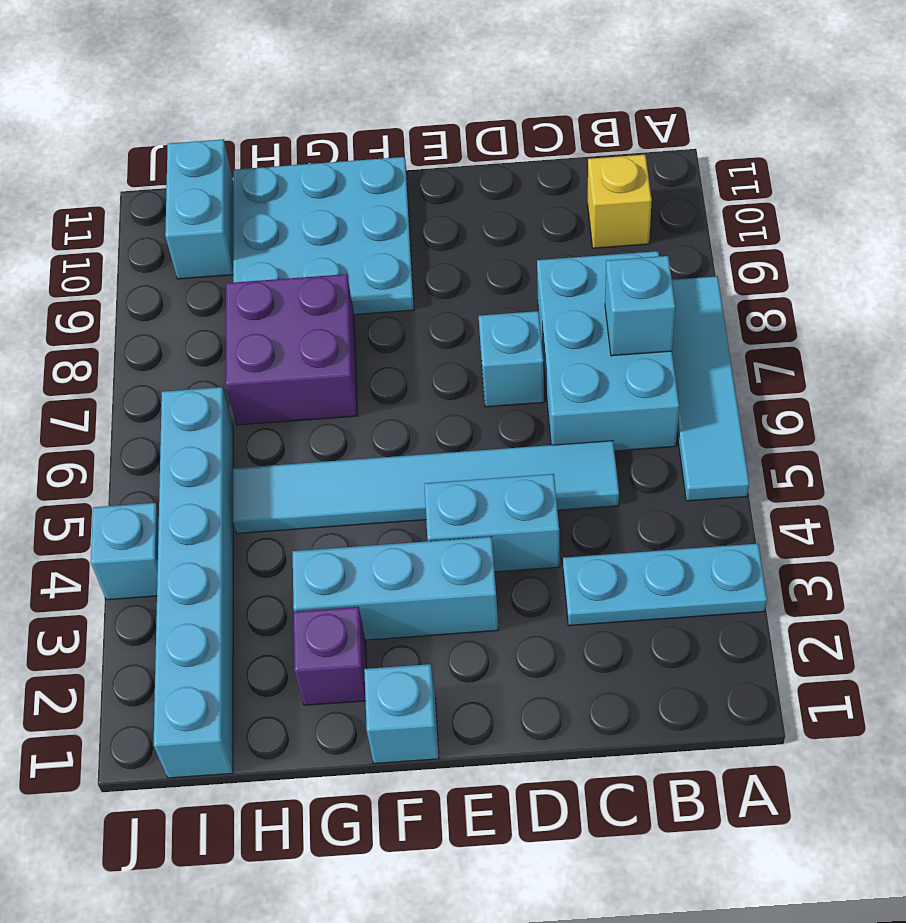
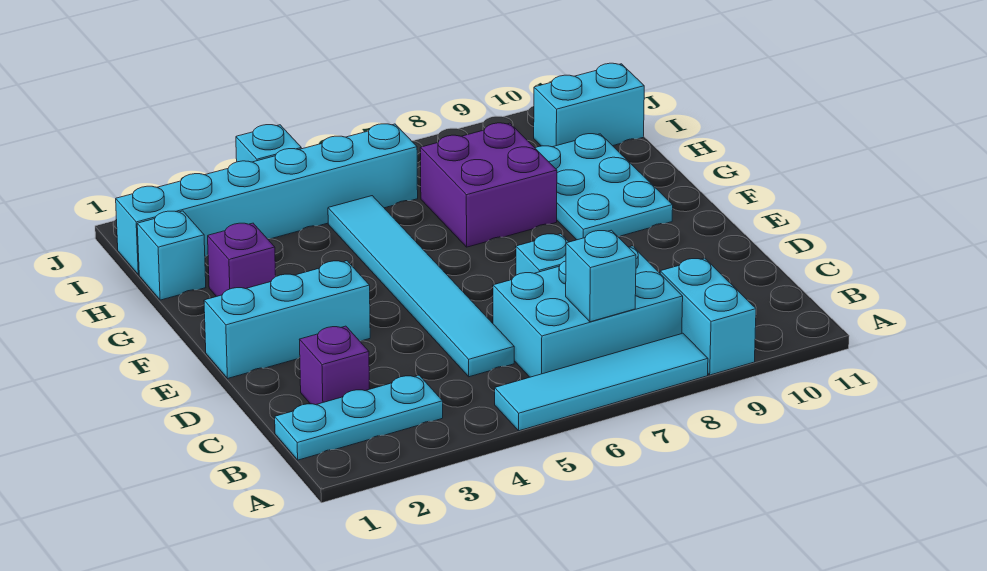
cyan plate A3:C3 level 1 -> cyan plate B1:B3 level 1
yellow brick B10 level 1 -> none
none -> purple brick C2 level 1
cyan brick D4:E4 level 1 -> cyan brick A9:B9 level 1
cyan brick E3:G3 level 1 -> cyan brick E1:E3 level 1
cyan brick F1 level 1 -> cyan brick H1 level 1
cyan plate F9:H11 level 1 -> cyan plate F9:H10 level 1

